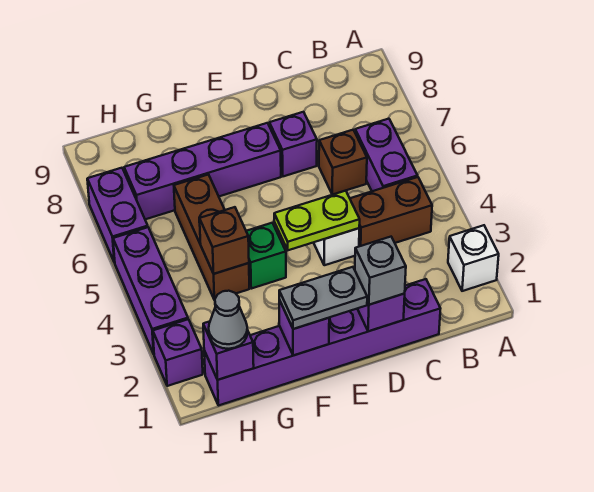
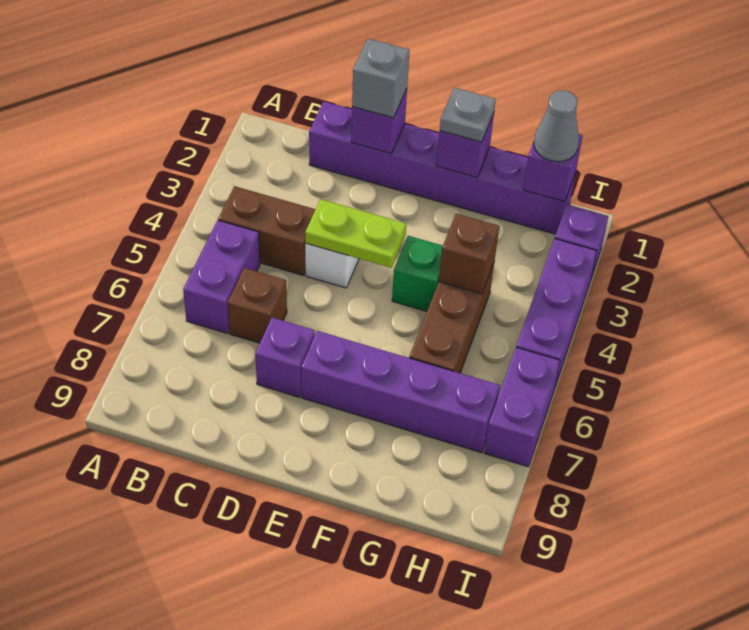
white brick A2 level 1 -> none
grey plate E1:F1 level 3 -> grey plate F1 level 3

